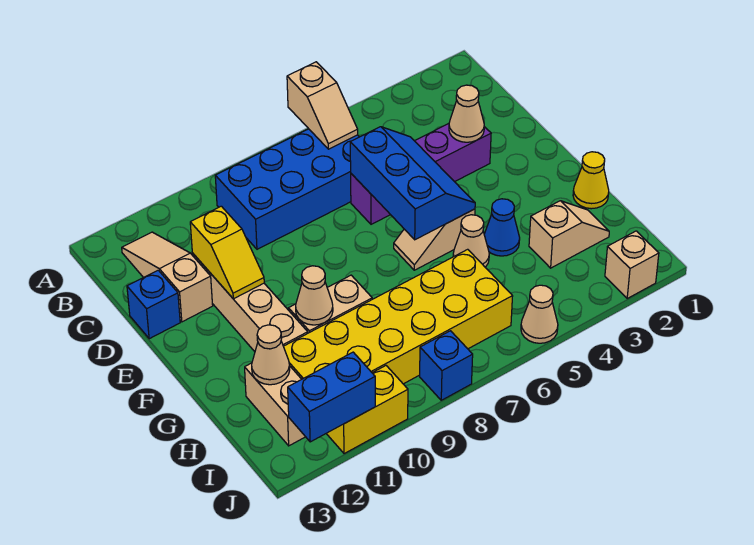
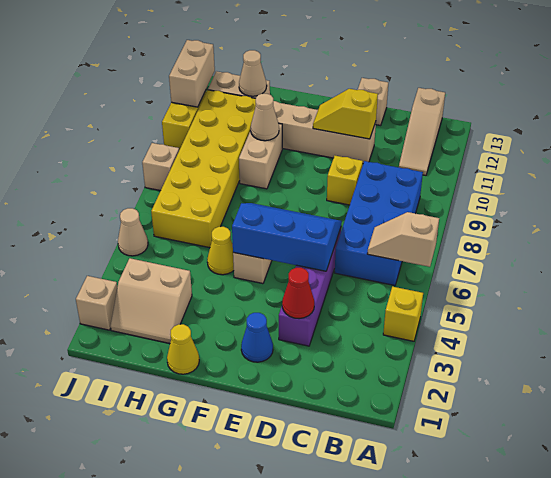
none -> yellow brick A4 level 1
tan slope B12:D12 level 1 top D -> tan slope B11:B13 level 1 top 13
tan cone D3 level 2 -> red cone D3 level 2
blue slope D5:F6 level 2 top 6 -> blue slope D5:F6 level 2 top 5
none -> yellow brick D9 level 1
blue brick D13 level 1 -> tan brick D13 level 1
blue cone G4 level 1 -> blue cone E2 level 1
tan cone G5 level 1 -> yellow cone G5 level 1
tan slope H2:H3 level 1 top 3 -> tan slope H2:I3 level 1 top 3
blue brick J8 level 1 -> tan brick J8 level 1
blue brick J11:J12 level 2 -> tan brick J11:J12 level 2

